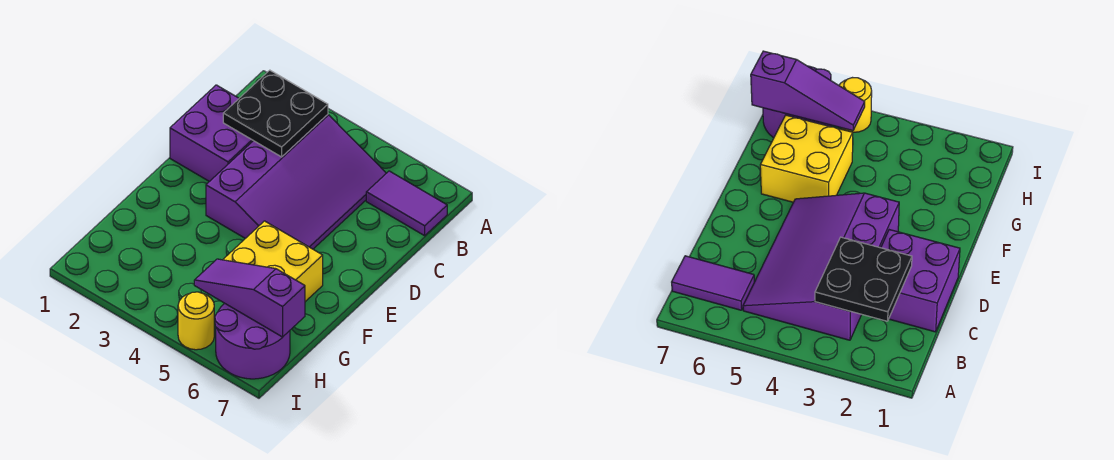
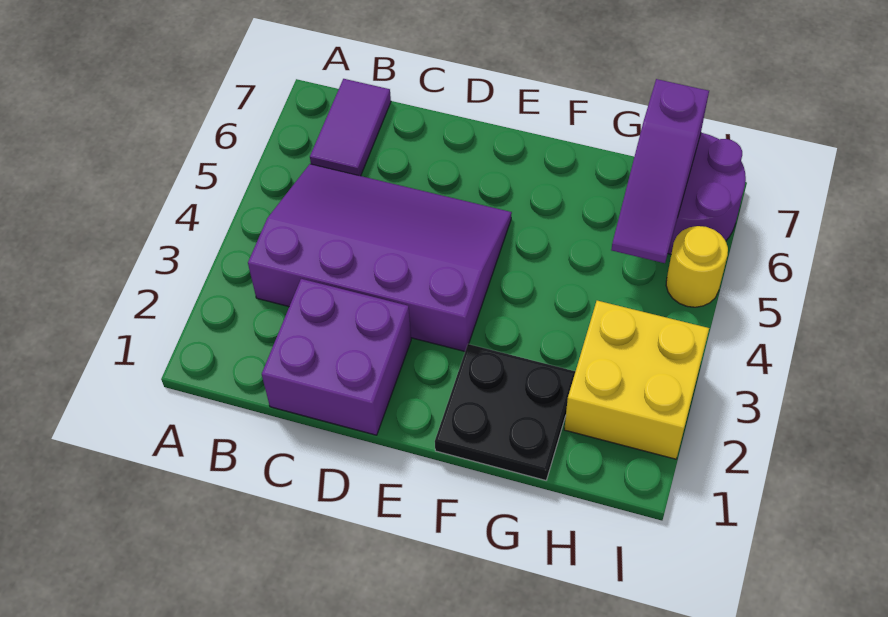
black plate B2:C3 level 2 -> black plate F1:G2 level 1
yellow brick F5:G6 level 1 -> yellow brick H2:I3 level 1

